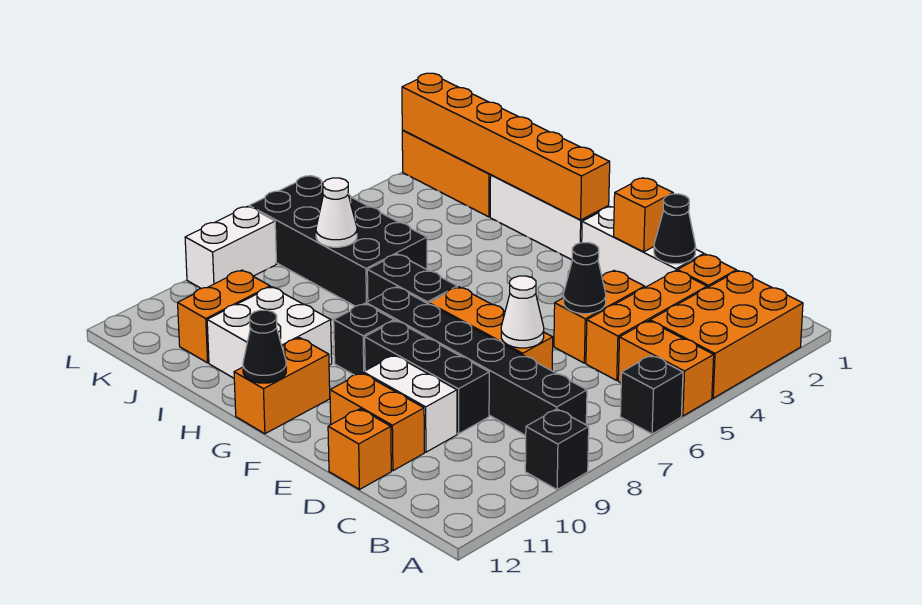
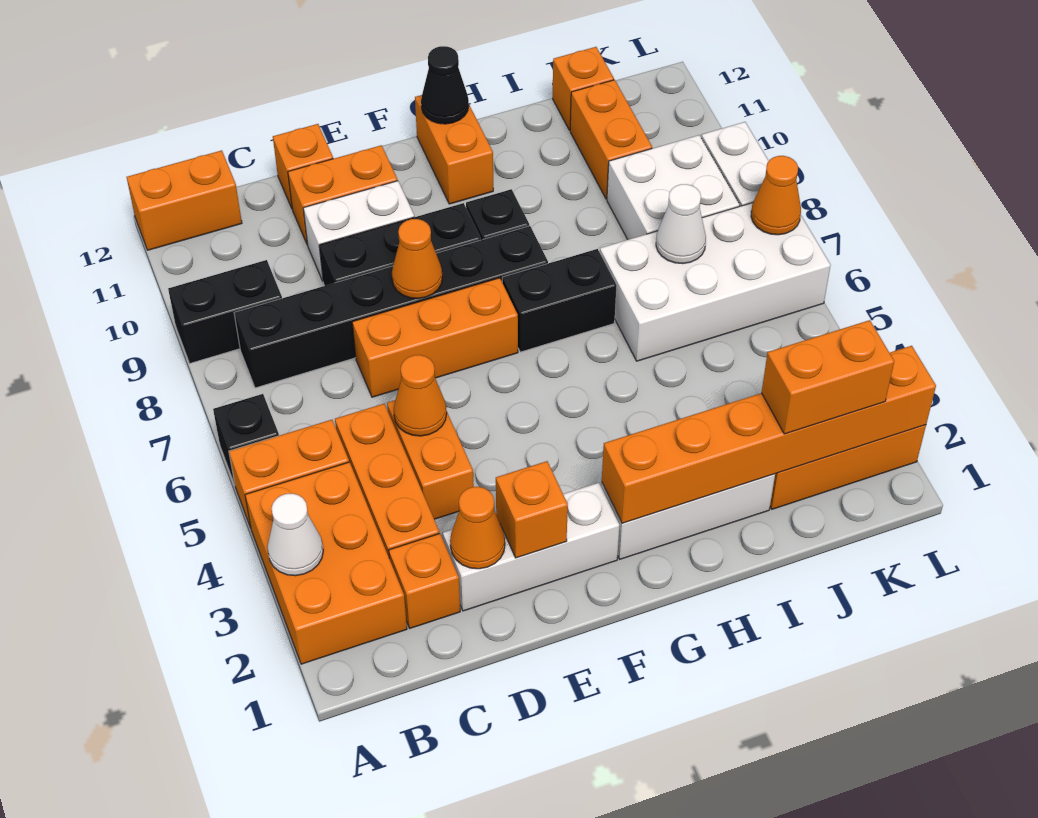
black brick A9 level 1 -> black brick A9:B9 level 1
none -> orange brick A12:B12 level 1
black cone D2 level 2 -> orange cone D2 level 2
black cone D5 level 2 -> orange cone D5 level 2
white cone D7 level 2 -> white cone A3 level 2
none -> orange cone E8 level 2
white brick H10:I11 level 1 -> white brick J8:K9 level 1
black brick I6:L7 level 1 -> white brick I6:L7 level 1
none -> orange brick J2:K2 level 3
none -> orange brick J12 level 1
none -> orange cone L7 level 2

